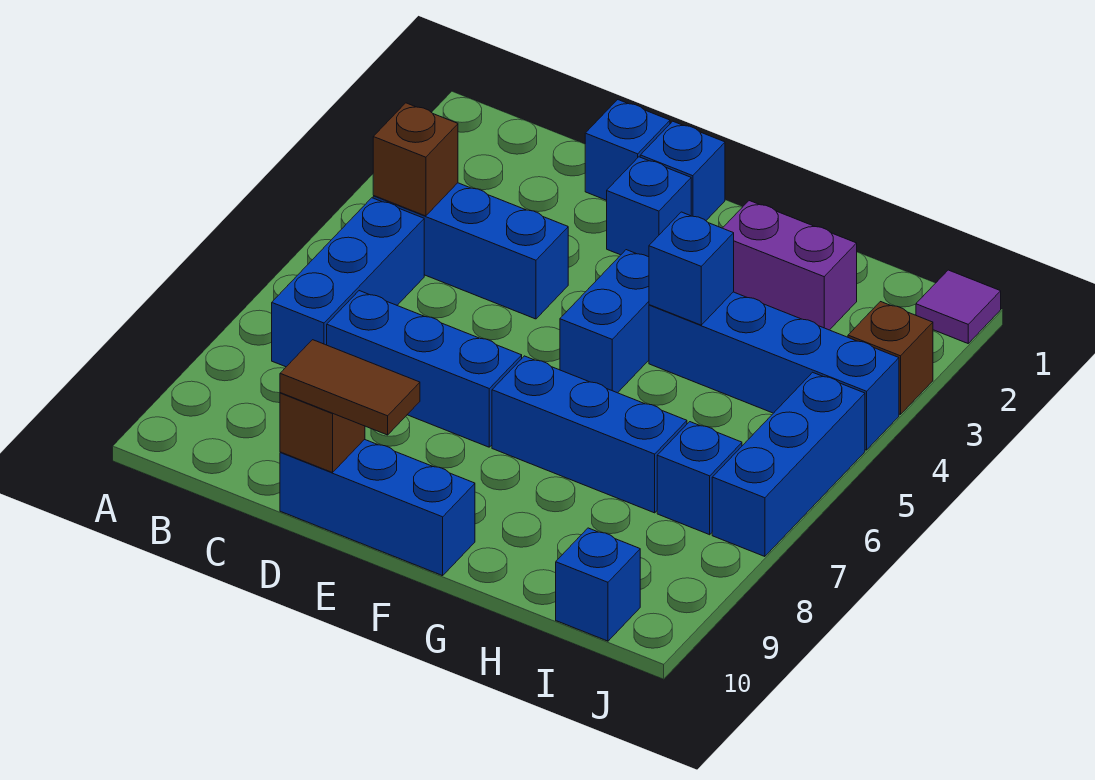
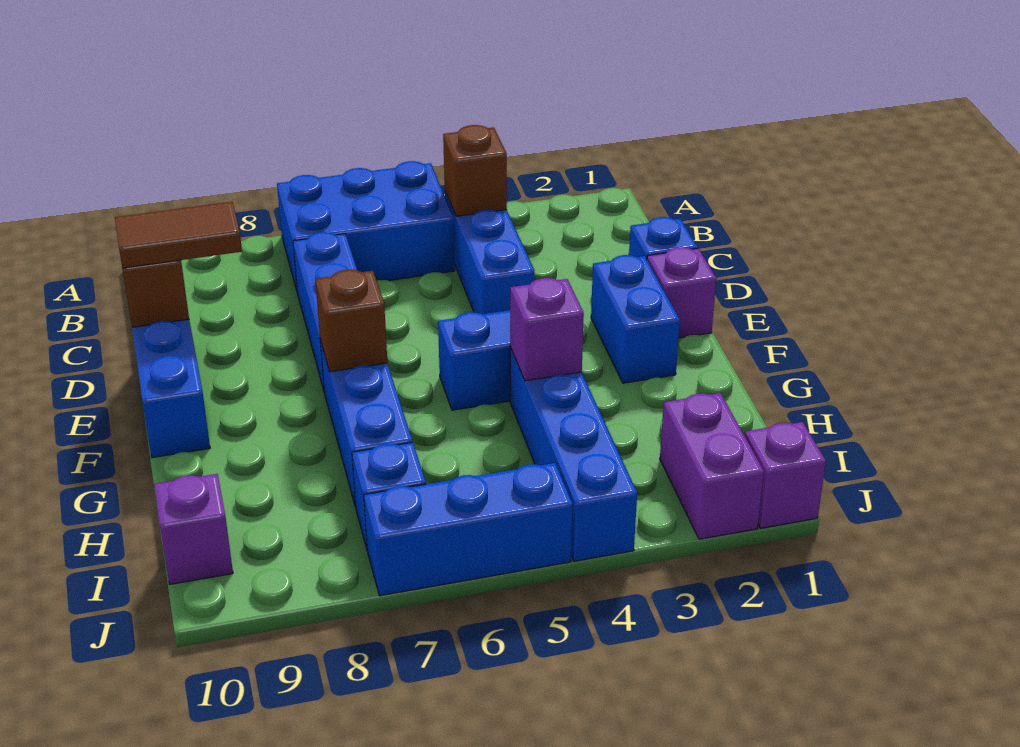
blue brick B5:B7 level 1 -> blue brick A5:B7 level 1
brown tile D10:E10 level 3 -> brown tile D9:D10 level 3
blue brick E1 level 1 -> purple brick E1 level 1
blue brick E2 level 1 -> blue brick E2:F2 level 1
purple brick G2:H2 level 1 -> purple brick I2:J2 level 1
blue brick G4 level 2 -> purple brick G4 level 2
blue brick I10 level 1 -> purple brick I10 level 1
purple tile J1 level 1 -> purple brick J1 level 1
brown brick J3 level 1 -> brown brick F7 level 2

